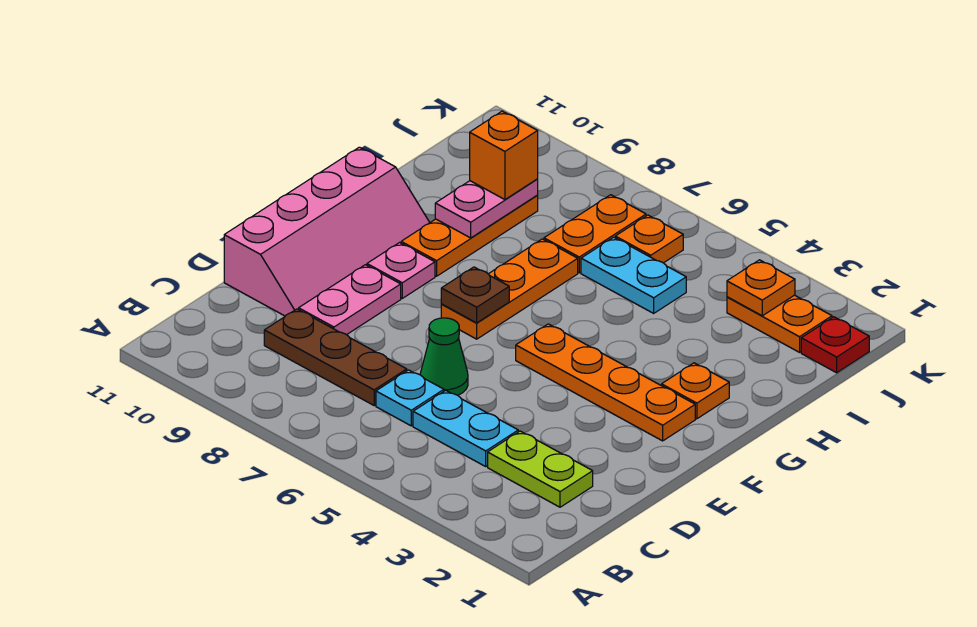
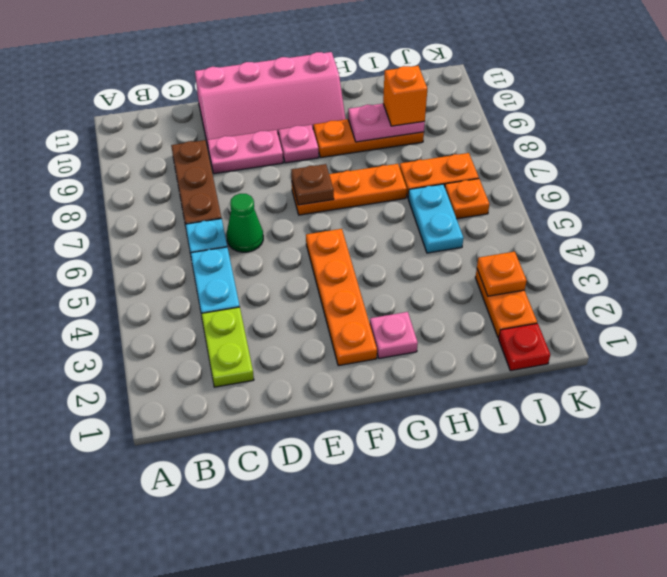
orange plate G2 level 1 -> pink plate G2 level 1

